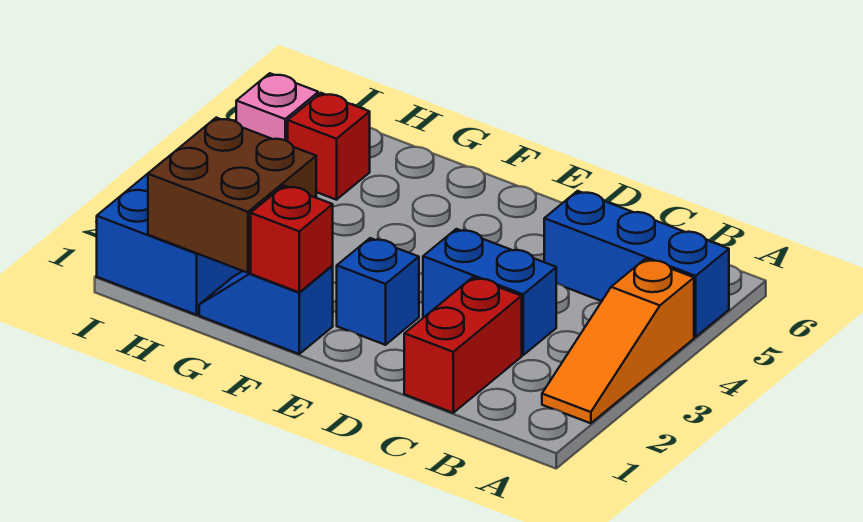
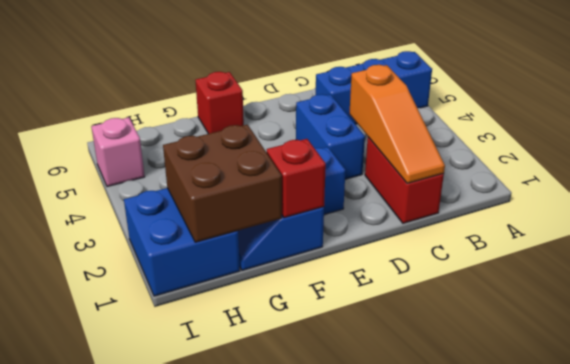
orange slope A2:A4 level 1 top 4 -> orange slope C1:C3 level 2 top 3
blue brick C3:D3 level 1 -> blue brick D3:D4 level 1
red brick H5 level 1 -> red brick F6 level 1

